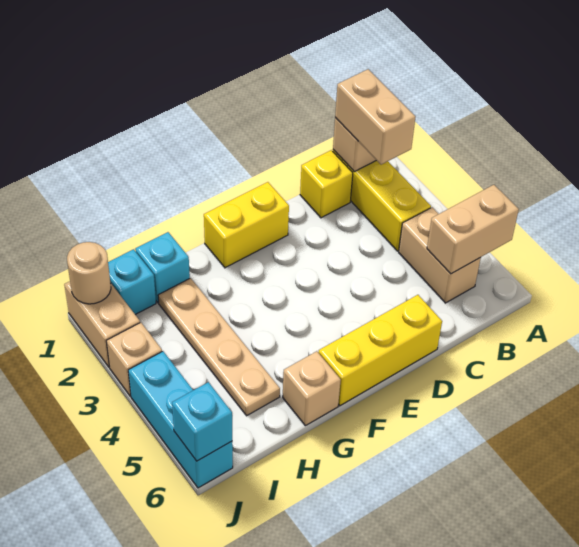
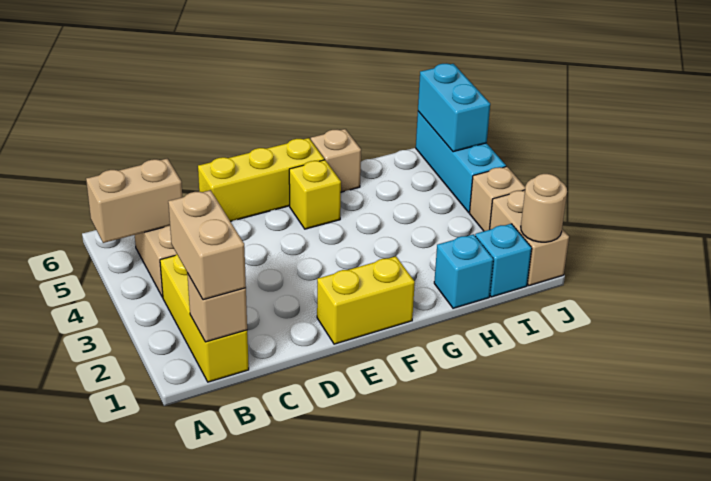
yellow brick C1 level 1 -> yellow brick F5 level 1
tan plate H2:H5 level 1 -> none
cyan brick J6 level 2 -> cyan brick J5:J6 level 2

